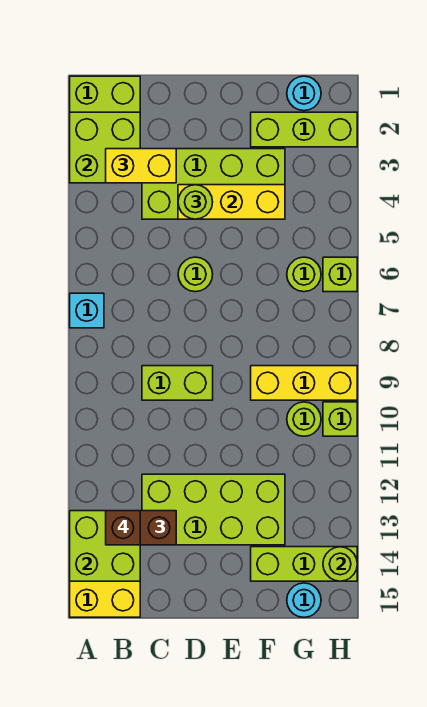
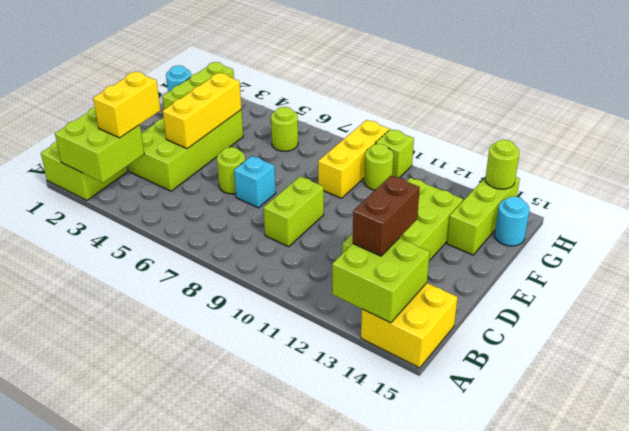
cyan brick A7 level 1 -> cyan brick D7 level 1
brown brick B13 level 4 -> none
lime round brick D4 level 3 -> none
lime brick H6 level 1 -> none

